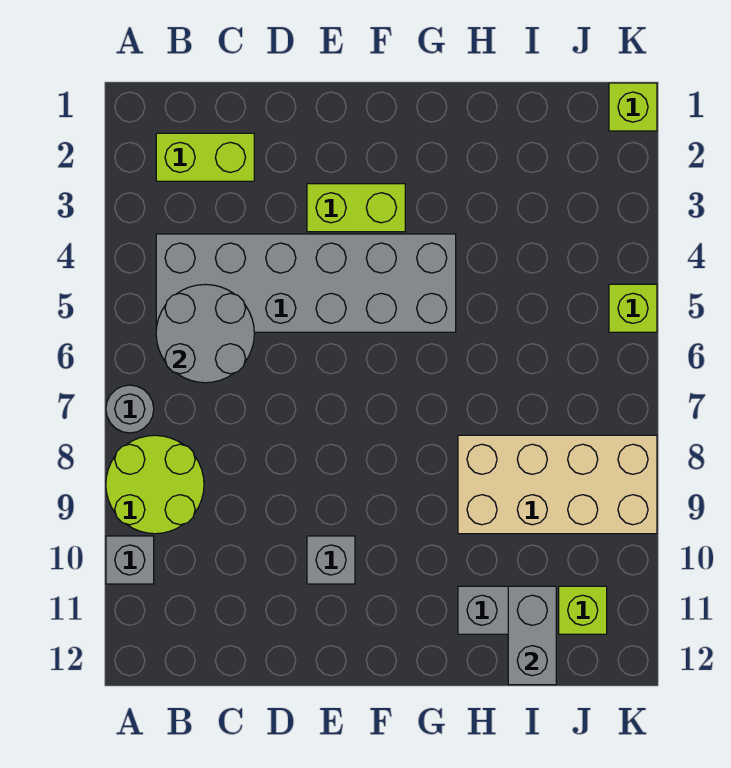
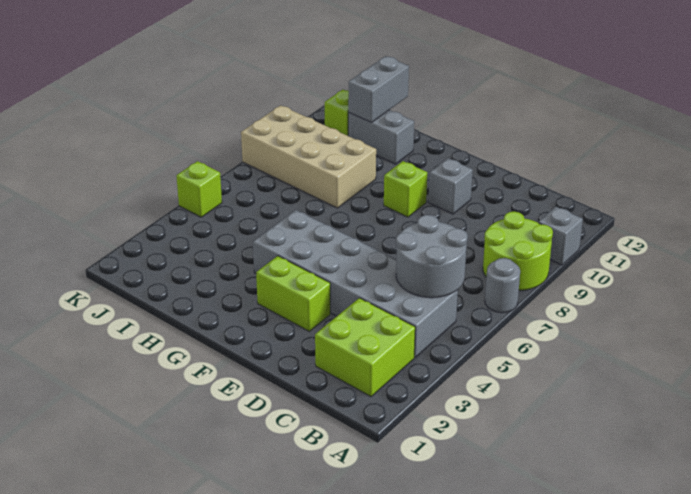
lime brick B2:C2 level 1 -> lime brick B2:C3 level 1
lime brick K1 level 1 -> lime brick F9 level 1

